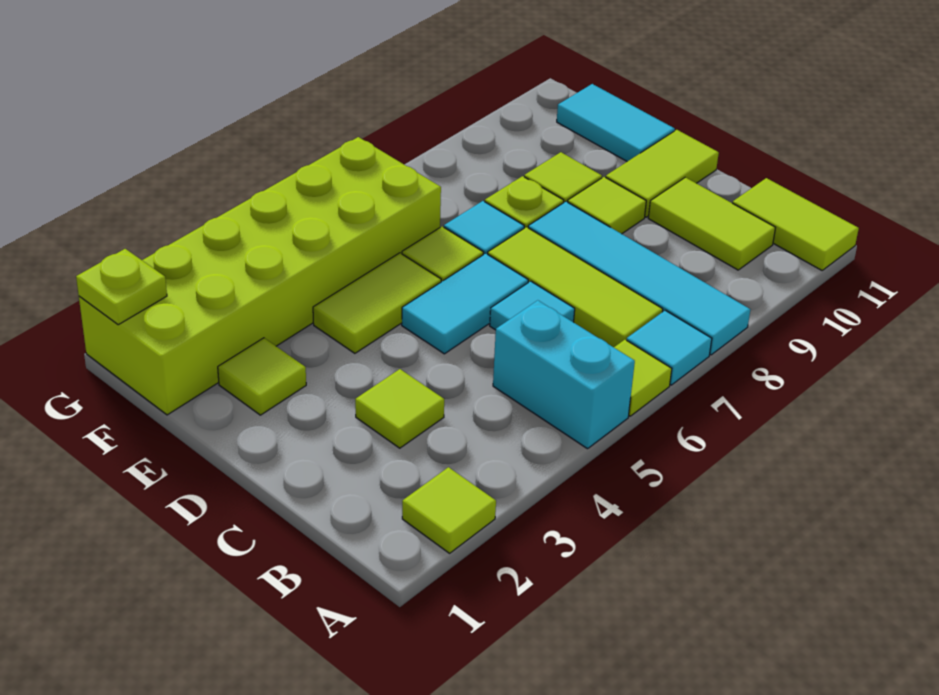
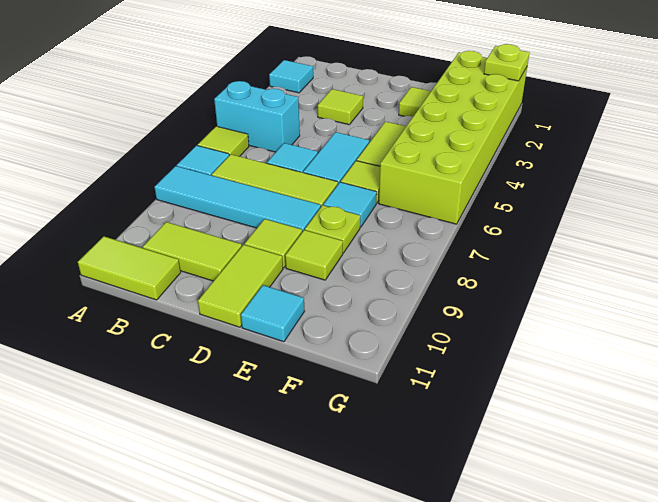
lime tile A2 level 1 -> cyan tile A2 level 1
cyan tile E11:F11 level 1 -> cyan tile E11 level 1

